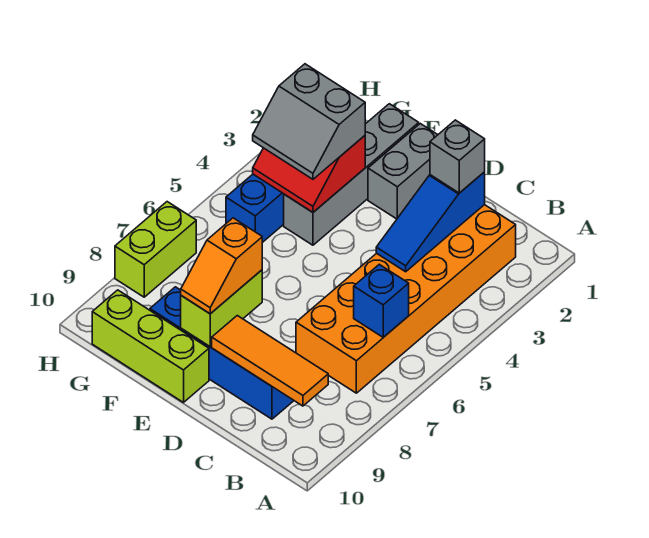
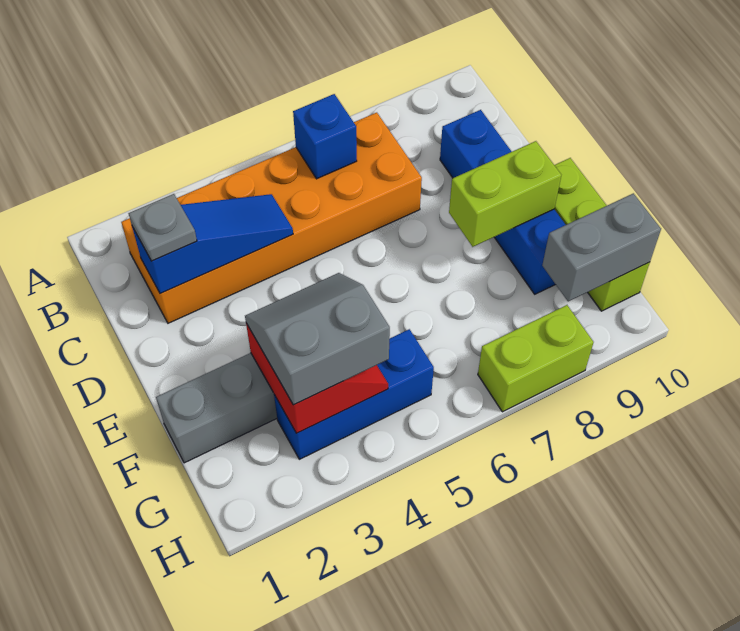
orange tile B9:D9 level 2 -> none
grey brick C2 level 3 -> grey plate C2 level 3
grey brick E1:E2 level 1 -> grey brick G9:G10 level 2
orange slope E8:E9 level 3 top 8 -> none
grey slope F3:G4 level 3 top 3 -> grey slope F3:G4 level 3 top G

